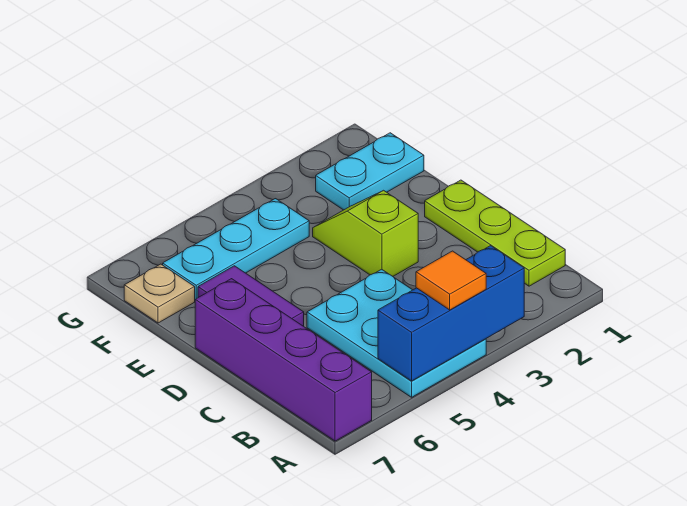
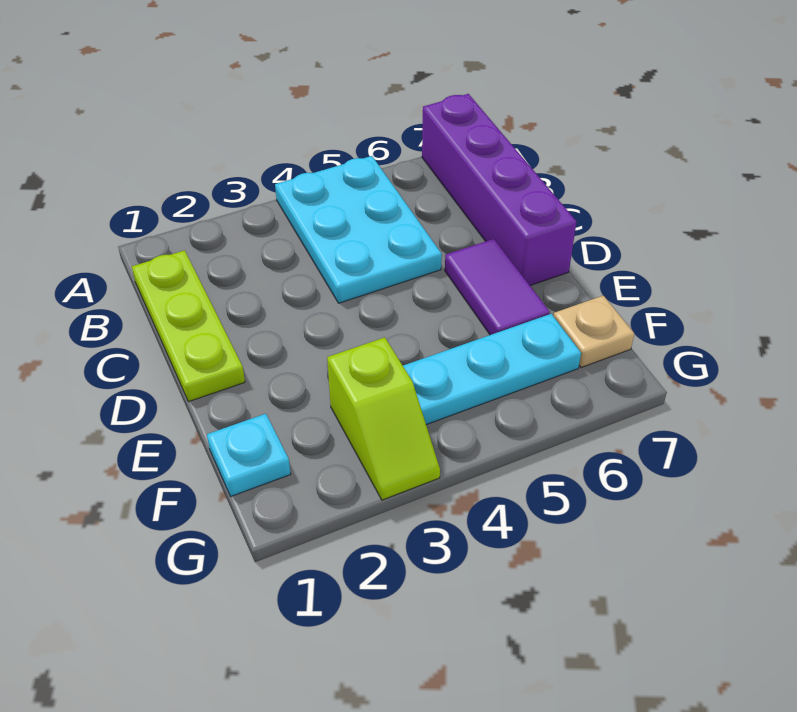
blue brick A3:A5 level 2 -> none
orange tile A4 level 3 -> none
lime slope D3:E3 level 1 top D -> lime slope F3:G3 level 1 top F
cyan plate F1:F2 level 1 -> cyan plate F1 level 1

